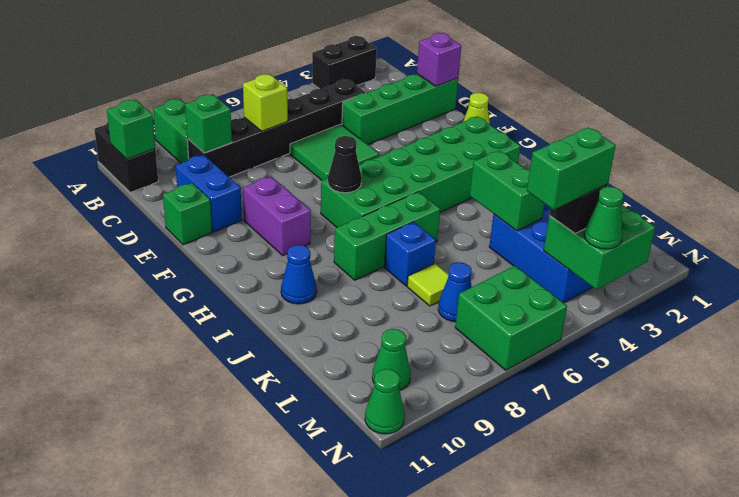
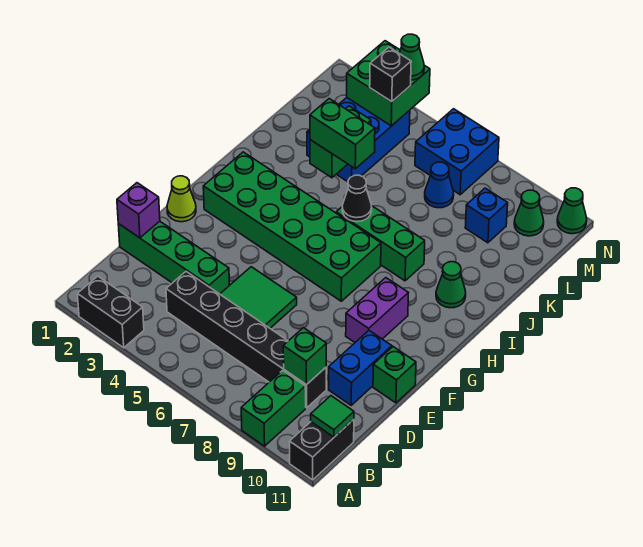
green brick B11 level 2 -> green tile B11 level 2
lime brick C7 level 2 -> none
black cone G7 level 2 -> black cone I6 level 2
blue cone I10 level 1 -> green cone I10 level 1
blue brick J7 level 1 -> blue brick L9 level 1
lime tile K7 level 1 -> none
green brick M4:M5 level 4 -> green brick J4:J5 level 3
green brick M6:N7 level 1 -> blue brick M6:N7 level 1

